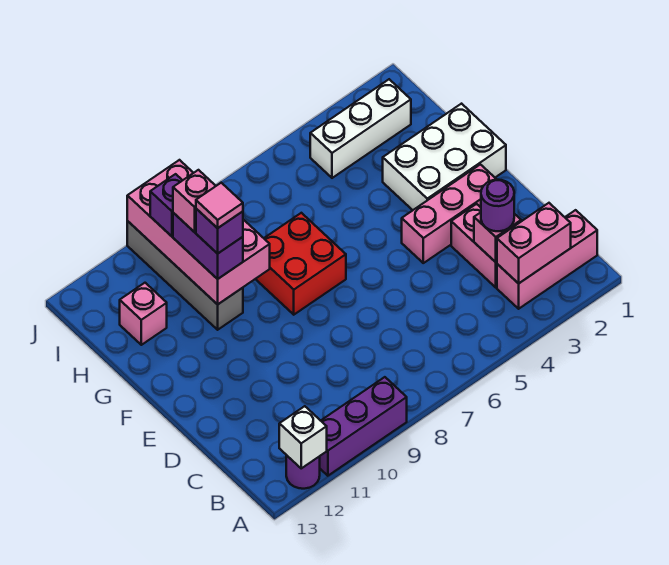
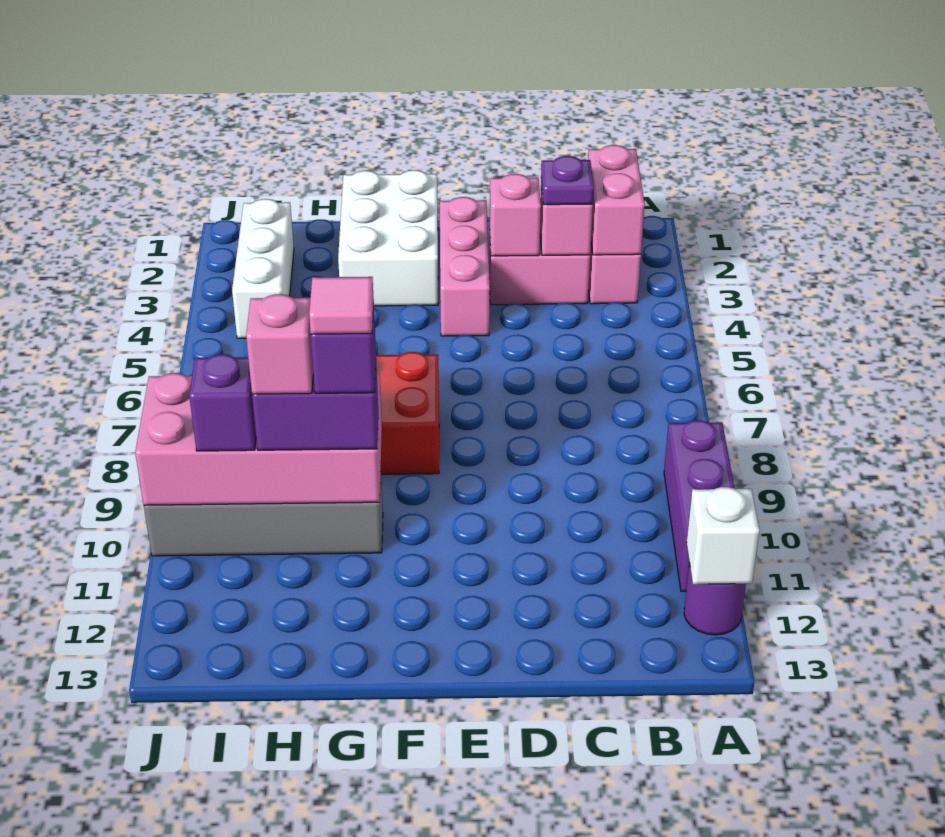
purple round brick C3 level 3 -> purple plate C3 level 3
pink brick H12 level 1 -> pink brick D3 level 2

